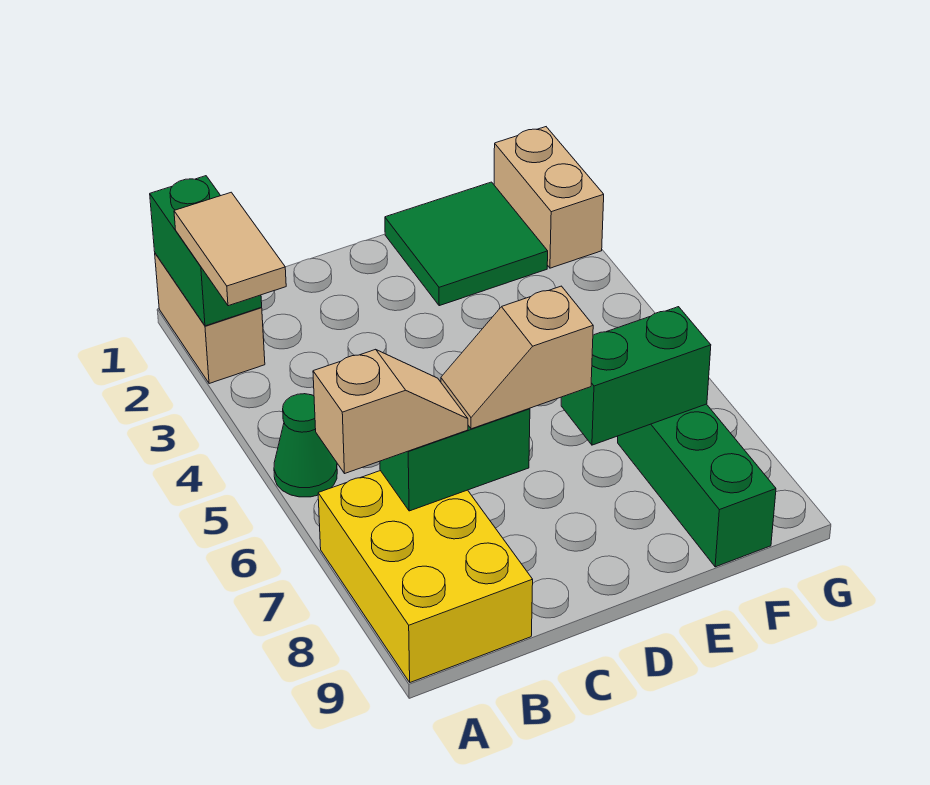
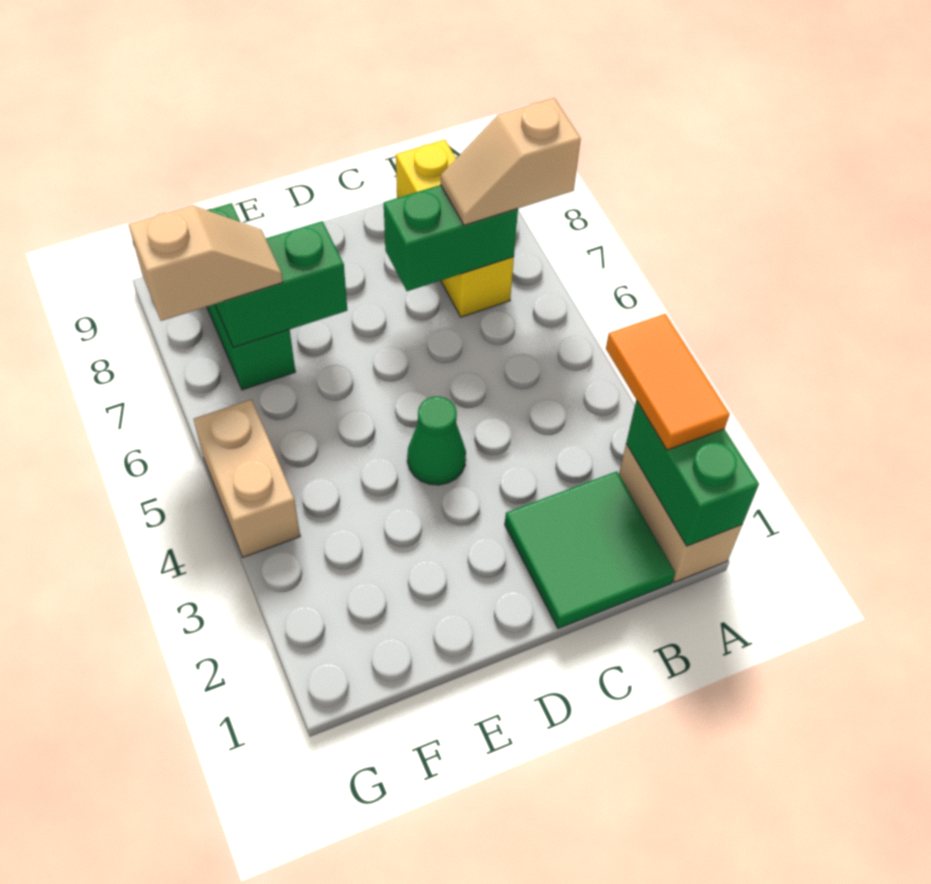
tan tile A2:A3 level 3 -> orange tile A2:A3 level 3
green cone A5 level 1 -> green cone D4 level 1
yellow brick A7:B9 level 1 -> yellow brick B7:B9 level 1
tan slope C7:D7 level 3 top D -> tan slope F7:G7 level 3 top G
green tile E1:F2 level 1 -> green tile B1:C2 level 1
tan brick G1:G2 level 1 -> tan brick G4:G5 level 1

